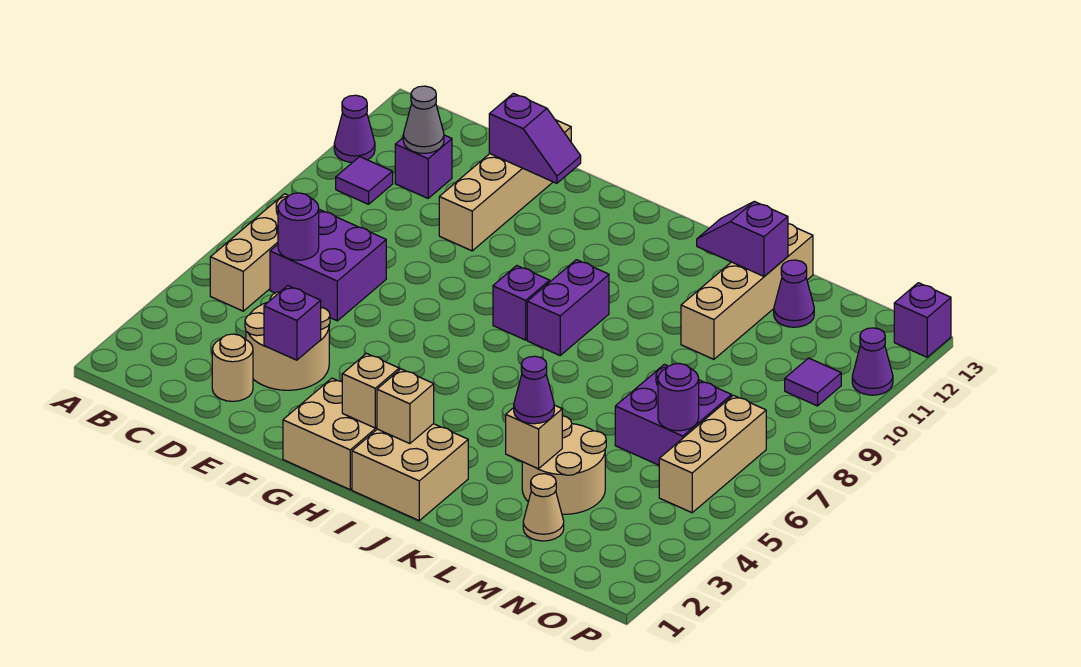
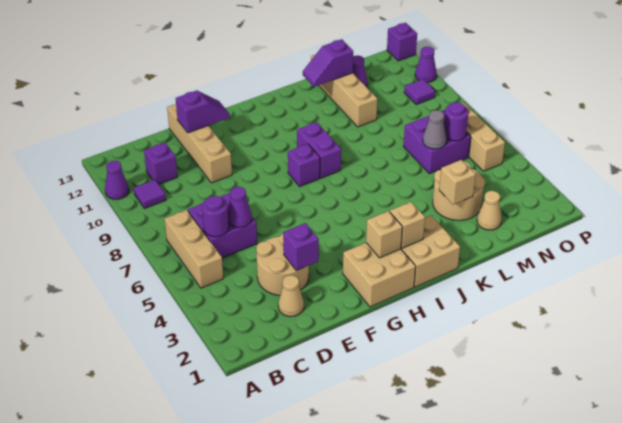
grey cone C11 level 2 -> grey cone M6 level 2
tan round brick D2 level 1 -> tan cone D2 level 1
purple cone L3 level 3 -> purple cone D6 level 2

